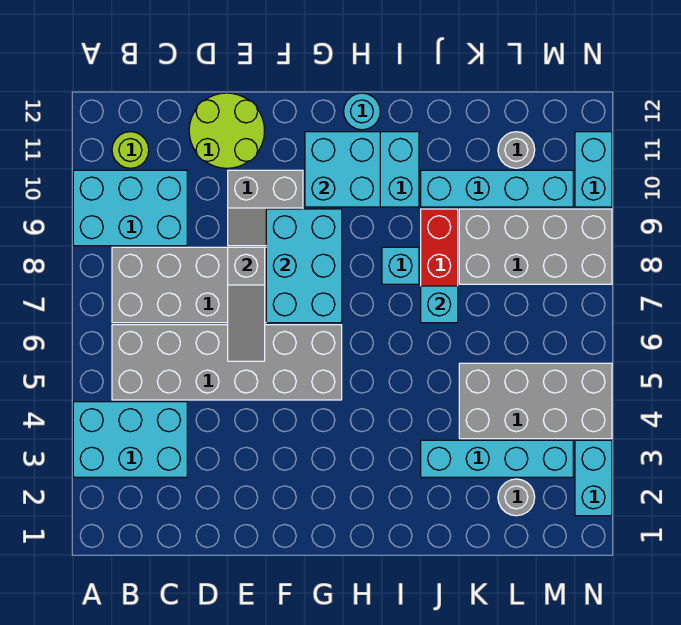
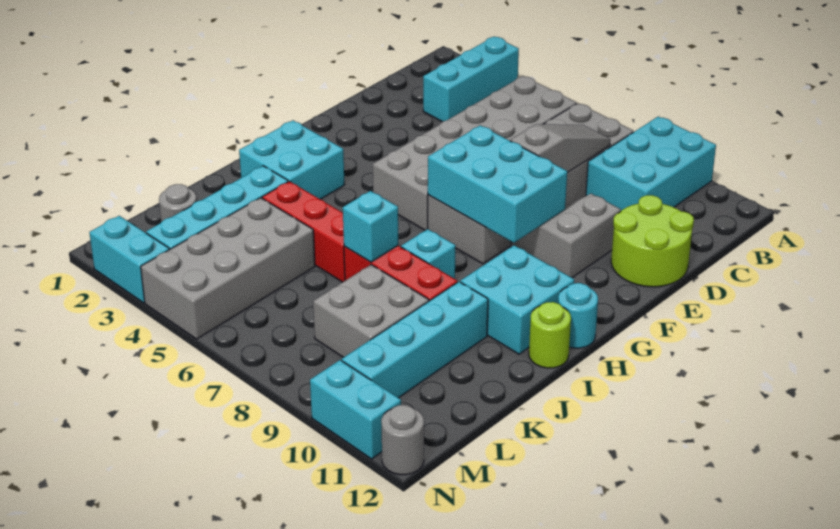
cyan brick A3:C4 level 1 -> cyan brick A3:C3 level 1
lime round brick B11 level 1 -> lime round brick I12 level 1
grey slope E6:E8 level 2 top 8 -> grey slope C8:E8 level 2 top E
cyan brick G10:H11 level 2 -> cyan brick H2:I3 level 1
none -> red brick J4:J6 level 1
grey brick K8:N9 level 1 -> grey brick K8:L9 level 1
grey round brick L11 level 1 -> grey round brick N12 level 1

